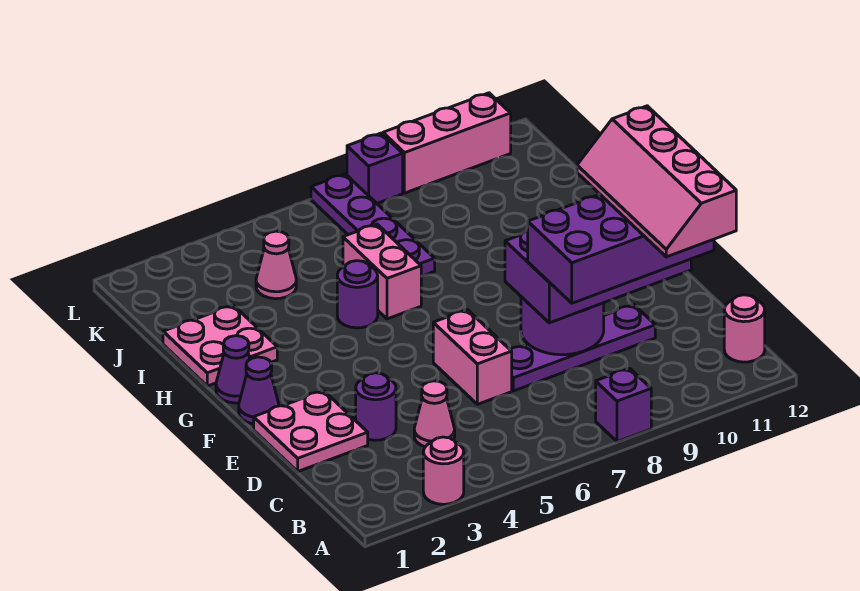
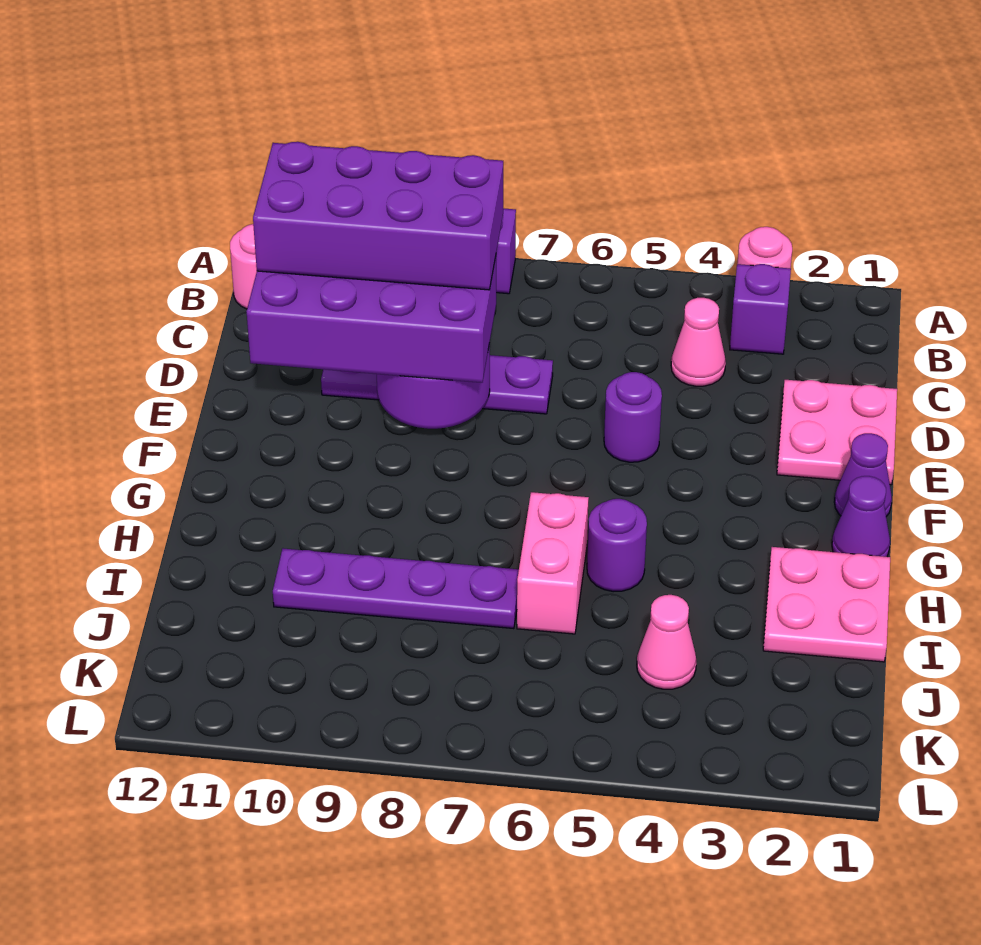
pink slope B10:E11 level 5 top 11 -> none
purple round brick D3 level 1 -> purple round brick E5 level 1
pink brick D6:E6 level 1 -> none
purple plate I7:L7 level 1 -> purple plate I7:I10 level 1
purple brick L8 level 1 -> purple brick B3 level 1
pink brick L9:L11 level 1 -> none

